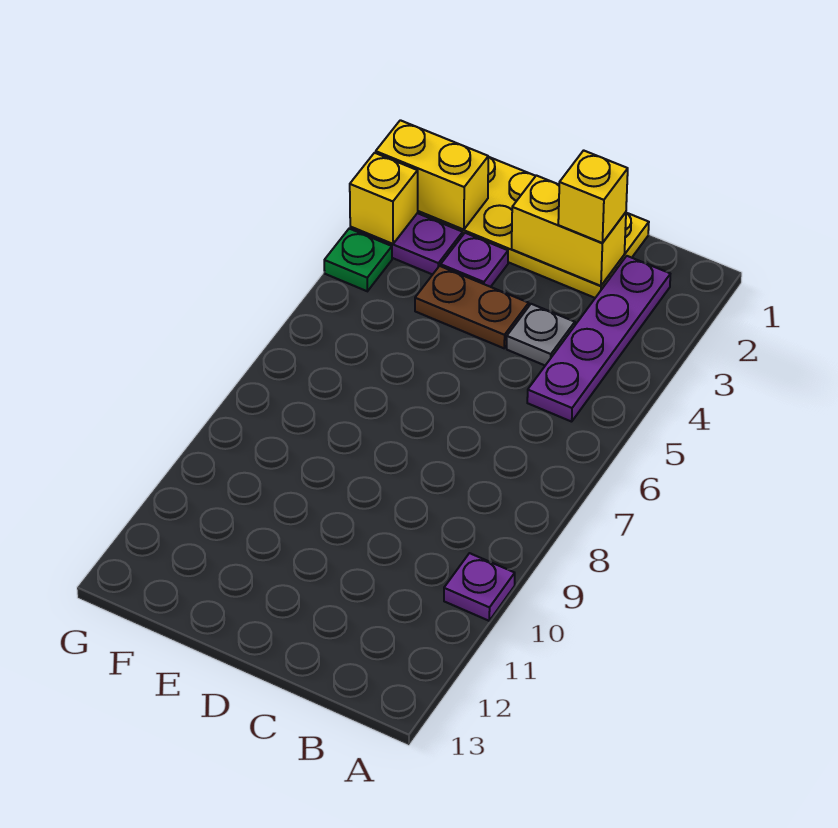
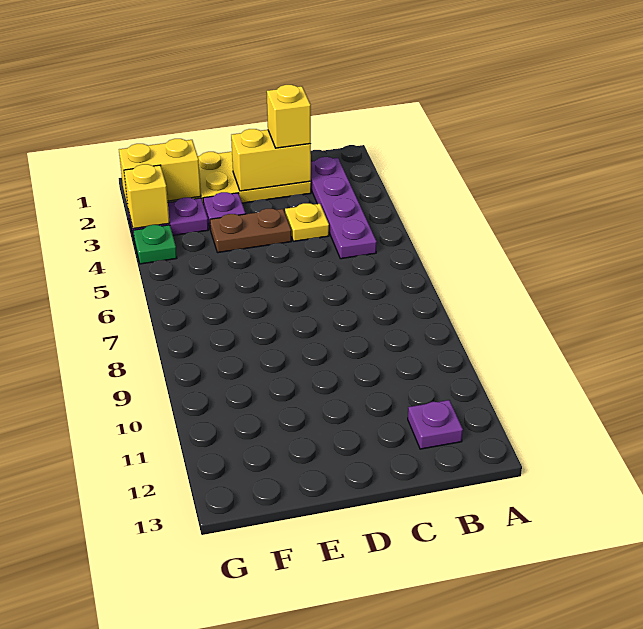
purple plate A10 level 1 -> purple plate B12 level 1
grey plate C4 level 1 -> yellow plate C4 level 1

